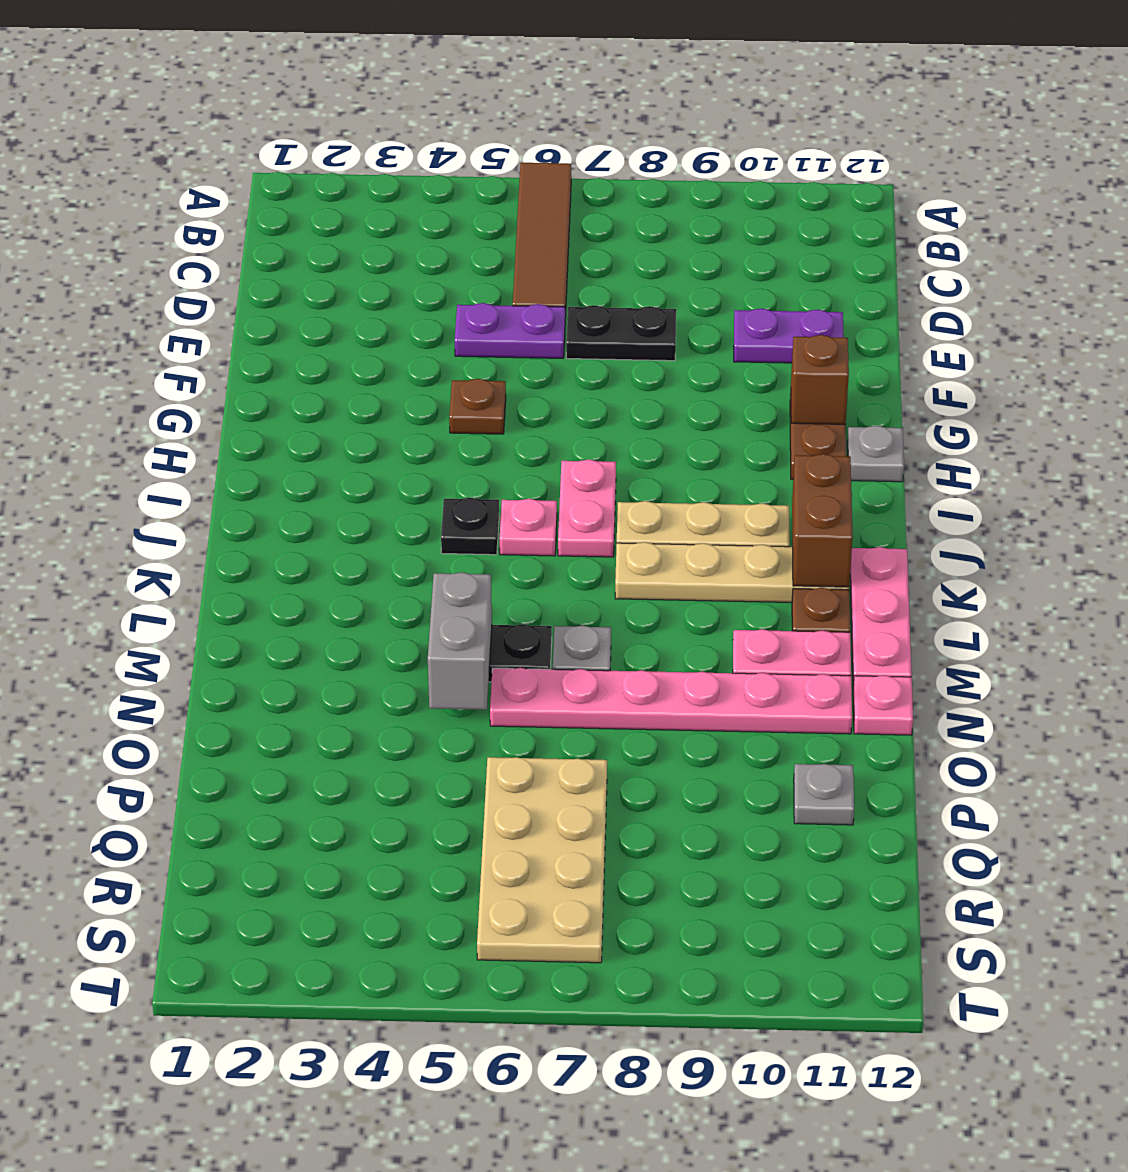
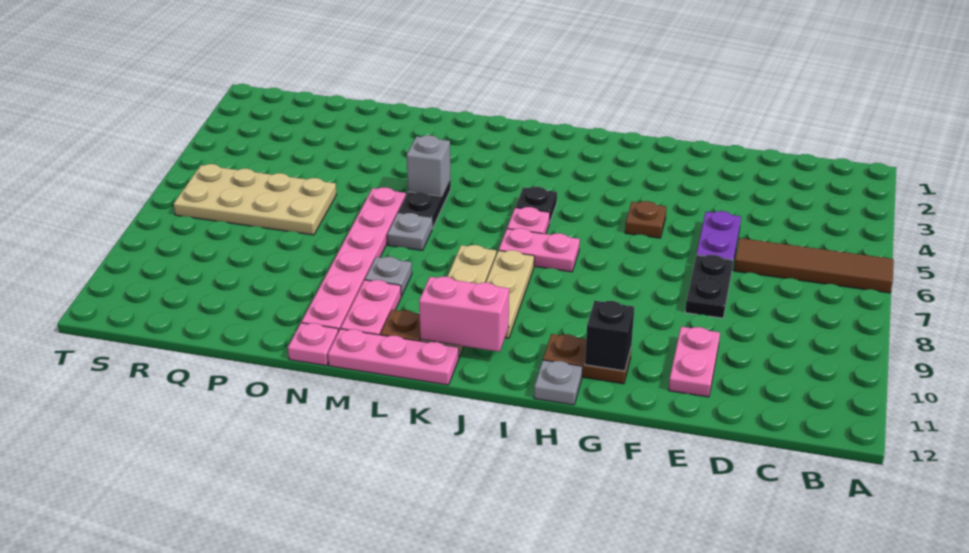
purple plate E10:E11 level 1 -> pink plate E10:E11 level 1
brown brick G11 level 2 -> black brick G11 level 2
brown brick J11:K11 level 2 -> pink brick J11:K11 level 2
grey brick M5:N5 level 2 -> grey brick M5 level 2
grey plate P11 level 1 -> grey plate M9 level 1

